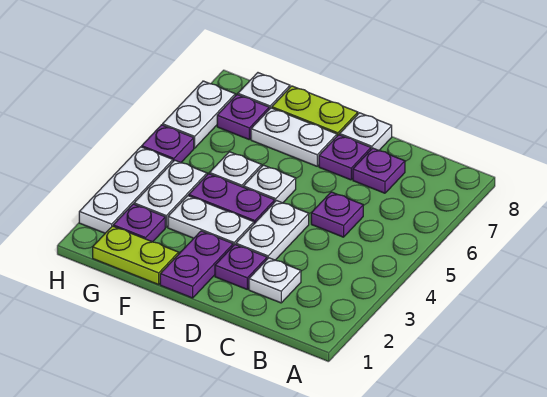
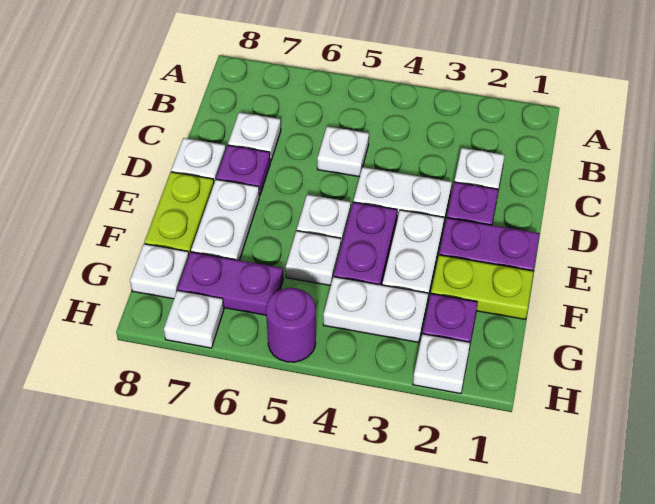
purple plate C5 level 1 -> white plate C5 level 1
purple plate C7 level 1 -> white plate C7 level 1
lime plate F1:G1 level 1 -> lime plate F1:F2 level 1
purple plate G7 level 1 -> purple plate G6:G7 level 1
white plate H2:H4 level 1 -> white plate H2 level 1
purple plate H5 level 1 -> purple round brick H5 level 1
white plate H6:H7 level 1 -> white plate H7 level 1

